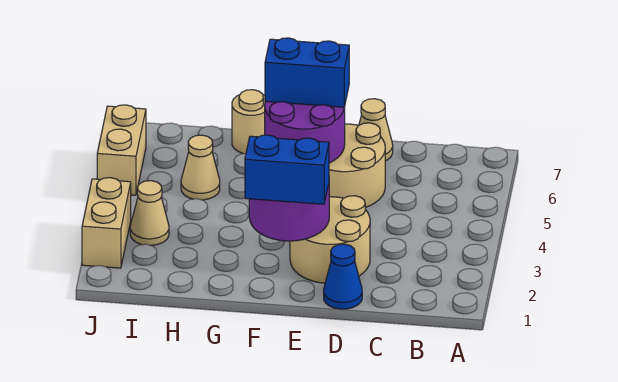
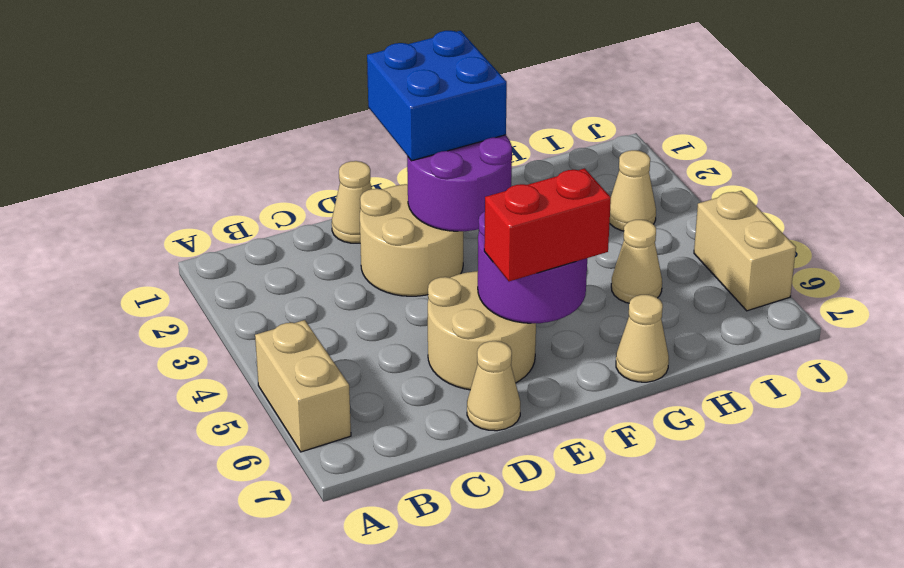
blue cone D1 level 1 -> tan cone D1 level 1
blue brick E2:F2 level 3 -> blue brick E1:F2 level 3
blue brick E6:F6 level 3 -> red brick E6:F6 level 3
tan round brick G7 level 1 -> tan cone G7 level 1
tan brick J2:J3 level 1 -> tan brick A5:A6 level 1

